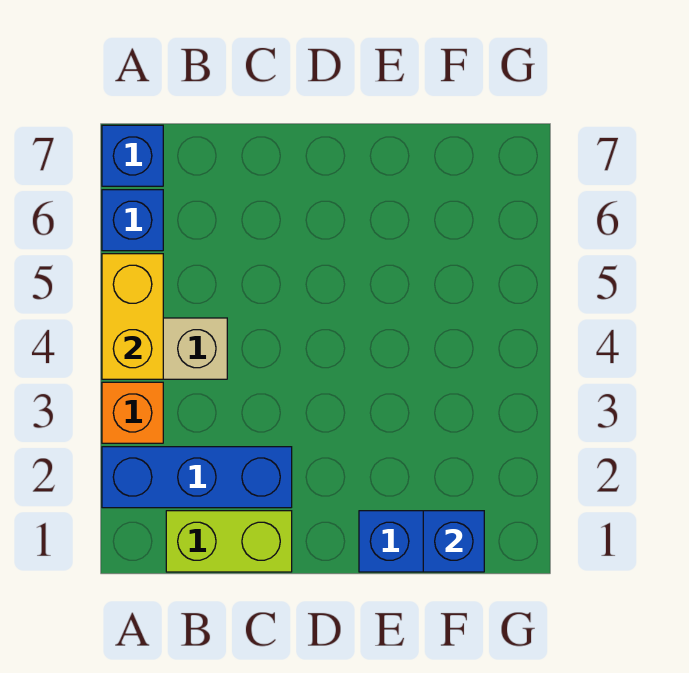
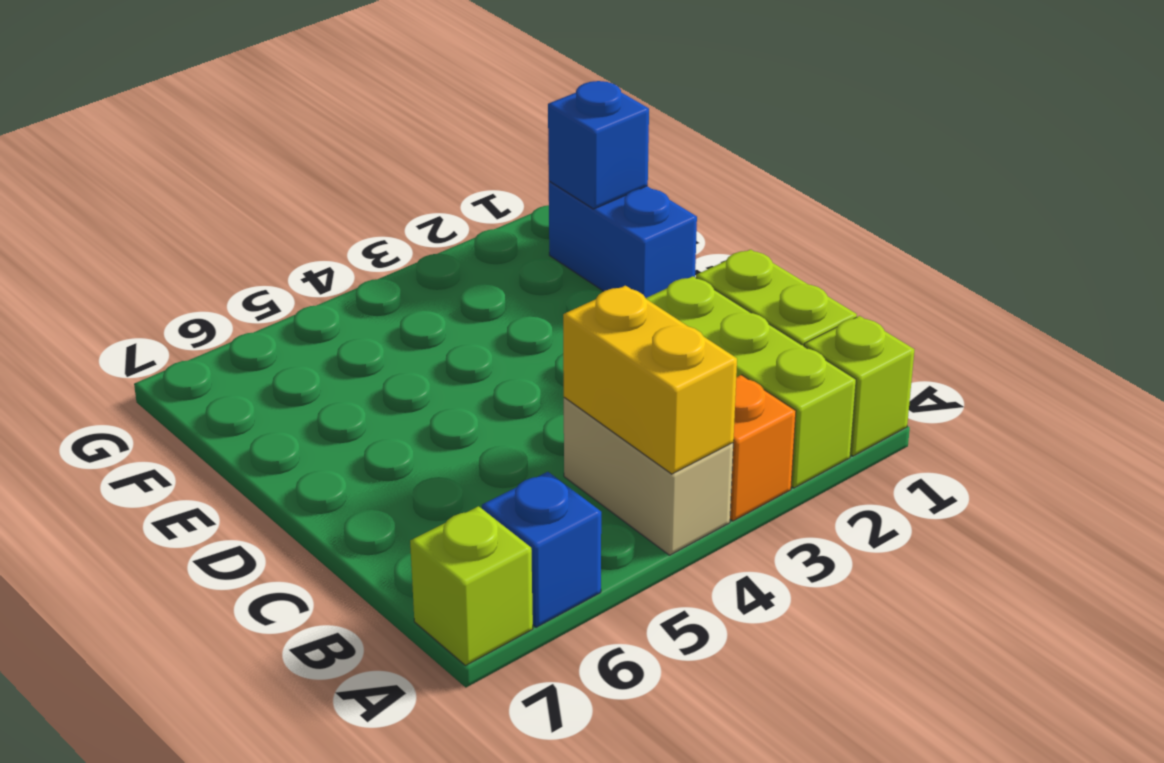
none -> lime brick A1 level 1
blue brick A2:C2 level 1 -> lime brick A2:C2 level 1
yellow brick A4:A5 level 2 -> yellow brick A4:B4 level 2
blue brick A7 level 1 -> lime brick A7 level 1

